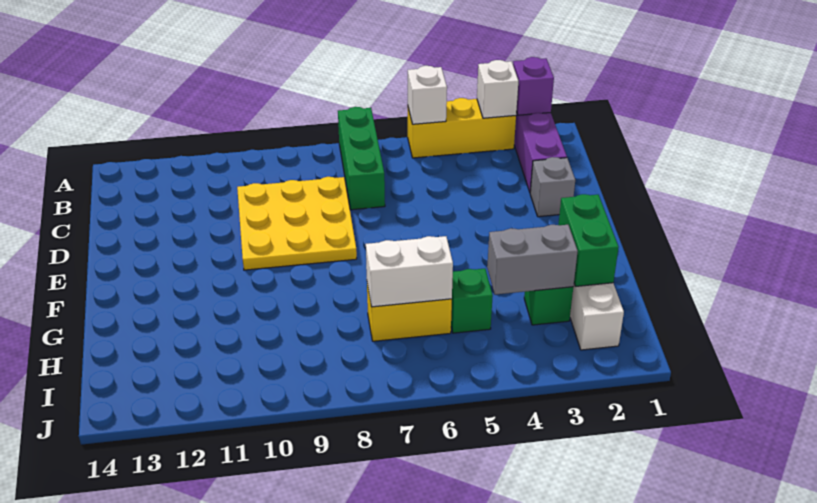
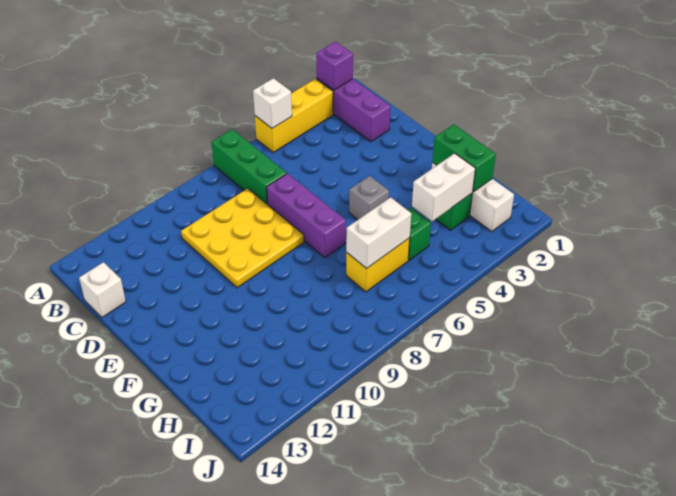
white brick A3 level 2 -> white brick C14 level 1
grey brick D2 level 1 -> grey brick F5 level 1
none -> purple brick D7:F7 level 1
grey brick H3:H4 level 2 -> white brick H3:H4 level 2

